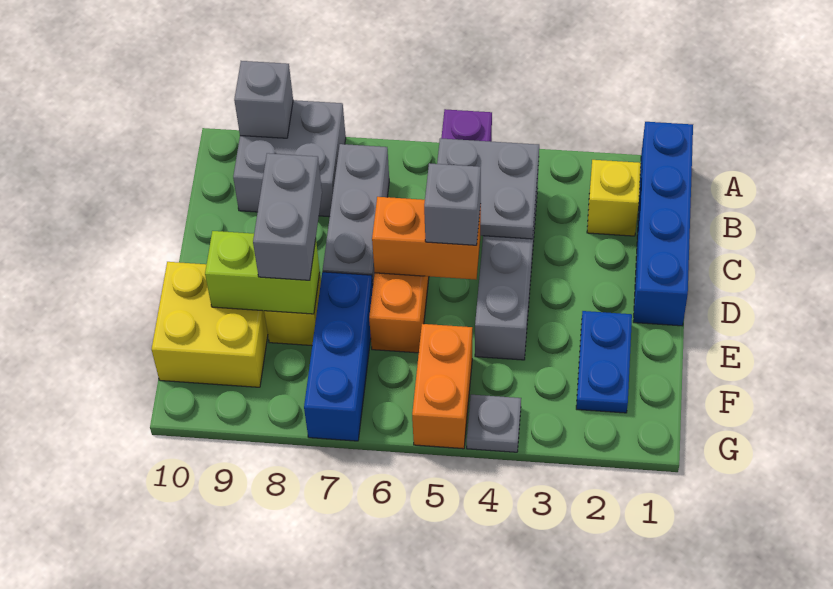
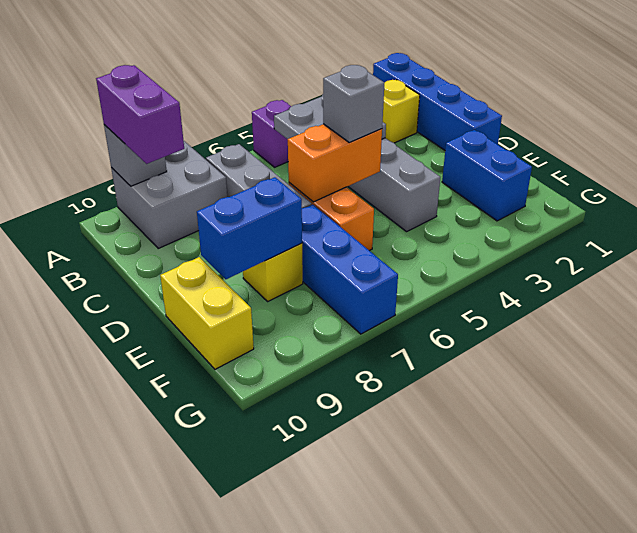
none -> purple brick A9:B9 level 3
grey brick D8:E8 level 3 -> none
blue plate E2:F2 level 1 -> blue brick E2:F2 level 1
lime brick E8:E9 level 2 -> blue brick E8:E9 level 2
yellow brick E9:F10 level 1 -> yellow brick E10:F10 level 1
orange brick F5:G5 level 1 -> none
grey plate G4 level 1 -> none

